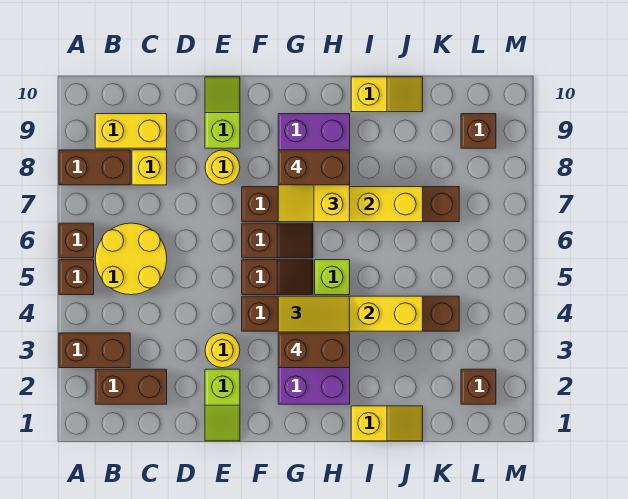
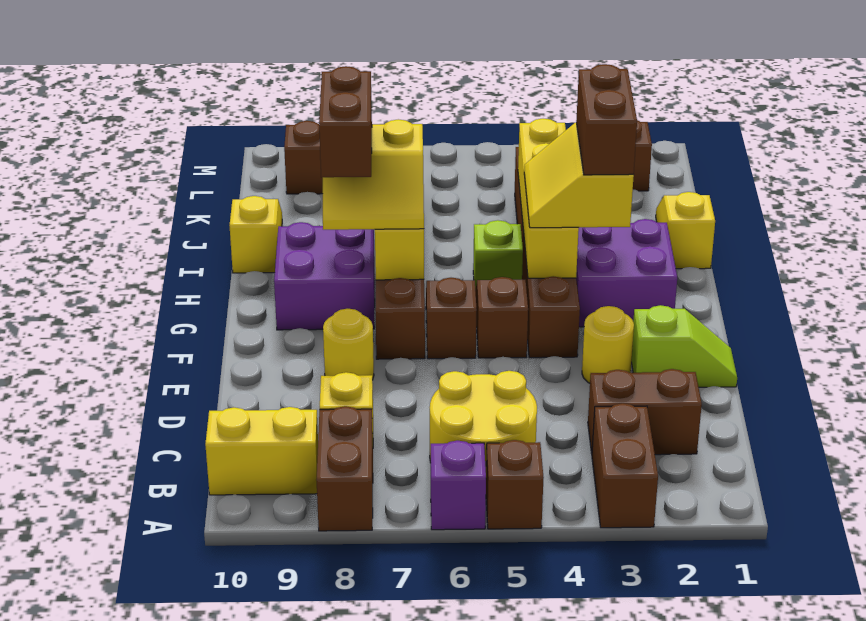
brown brick A6 level 1 -> purple brick A6 level 1
brown brick B2:C2 level 1 -> brown brick C2:C3 level 1
yellow brick B9:C9 level 1 -> yellow brick B9:B10 level 1
lime slope E9:E10 level 1 top 9 -> none

